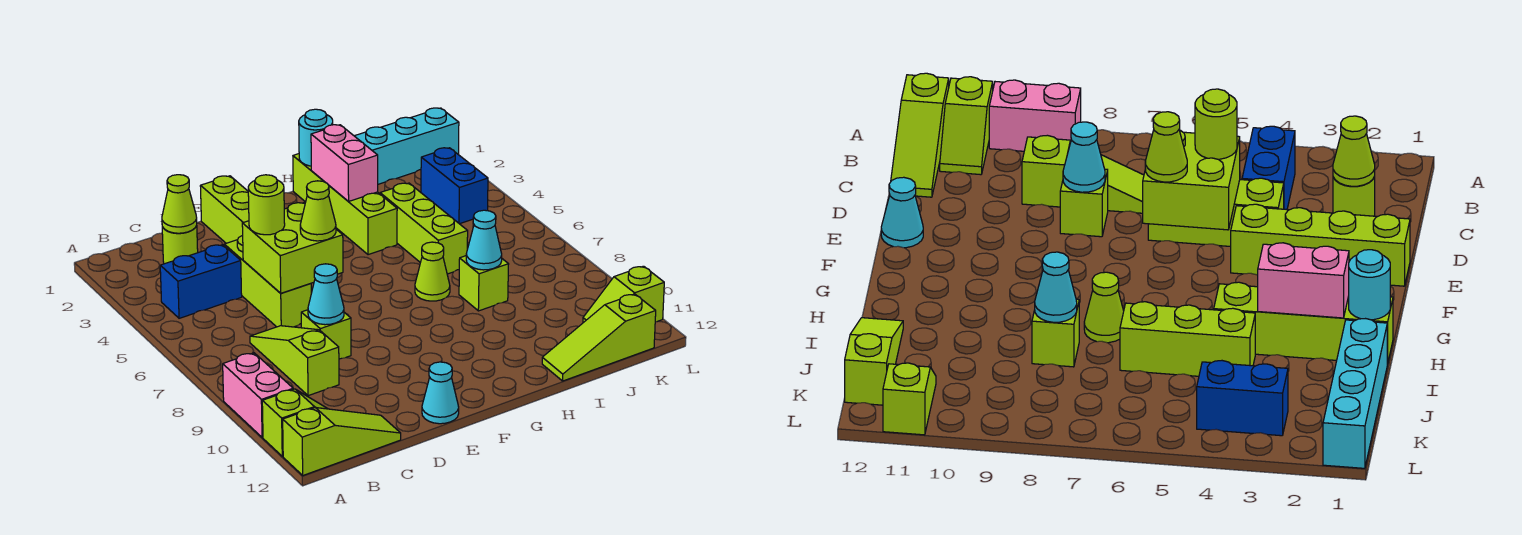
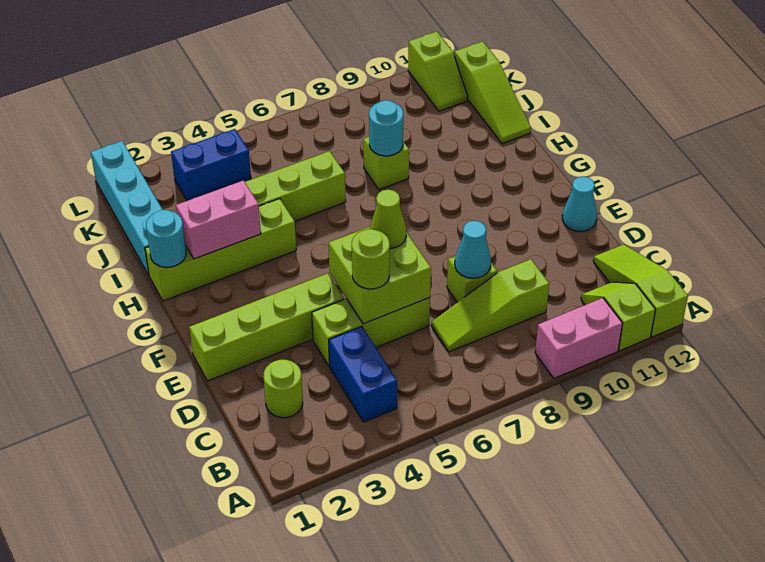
lime cone C2 level 2 -> none
lime cone H7 level 1 -> none
cyan cone I8 level 2 -> cyan round brick I8 level 2

